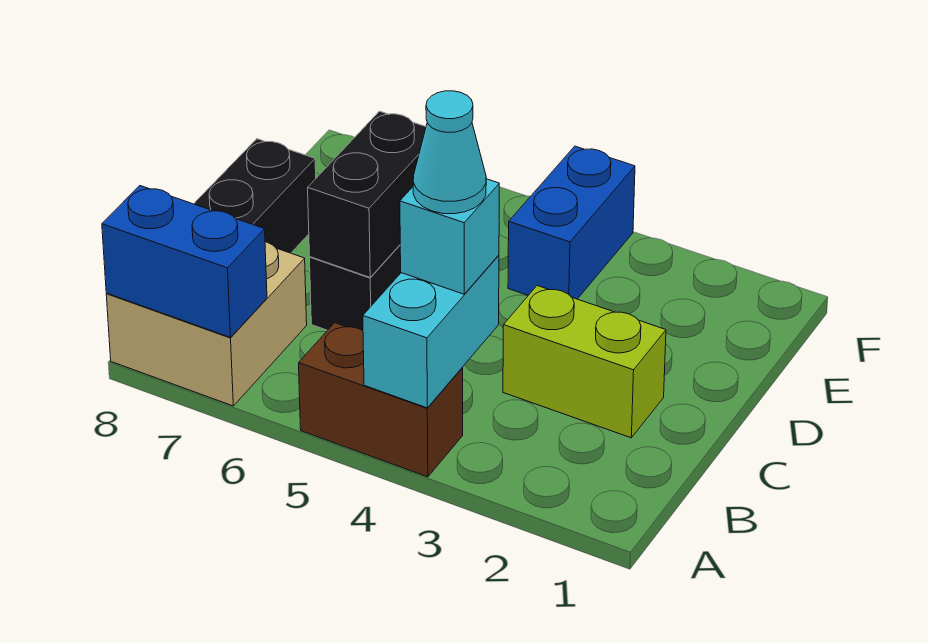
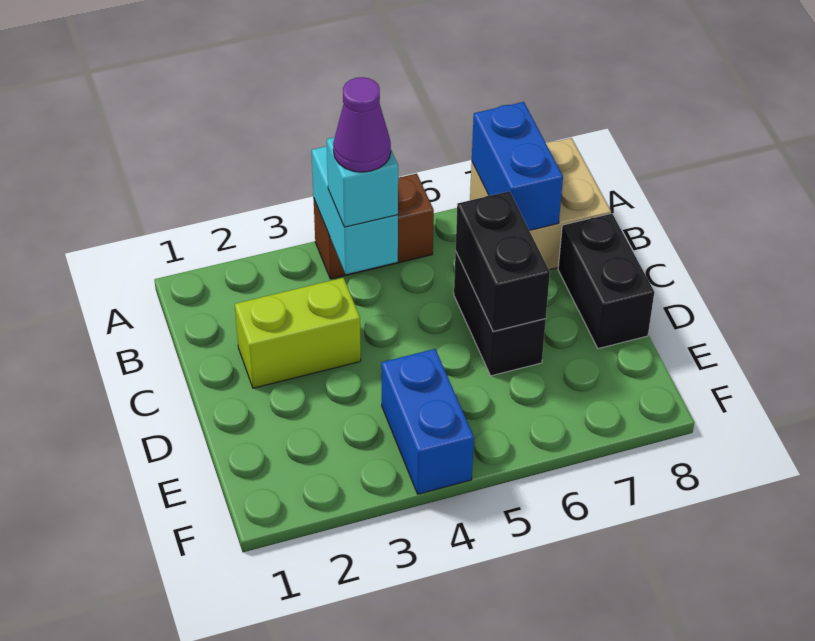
blue brick A7:A8 level 2 -> blue brick A7:B7 level 2
cyan cone B4 level 4 -> purple cone B4 level 4

